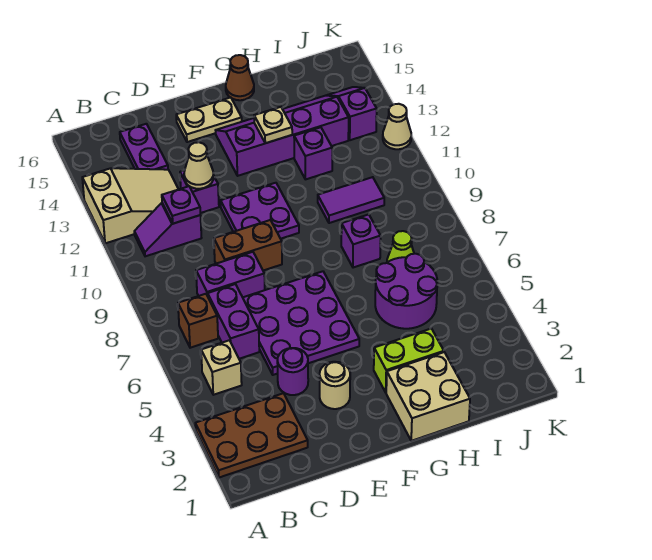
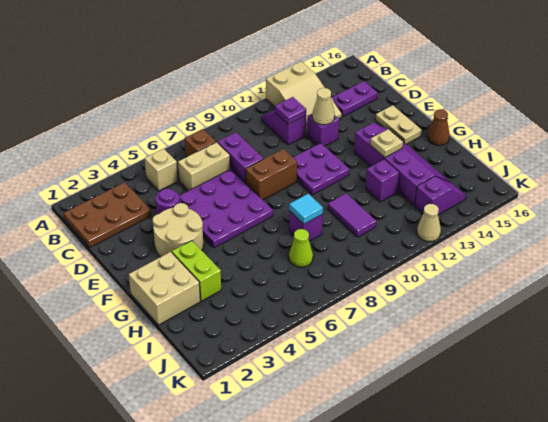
brown plate A2:C3 level 1 -> brown plate B1:C3 level 1
purple brick C6:C7 level 1 -> tan brick C6:C7 level 1
brown brick D9:E9 level 1 -> brown brick E8:E9 level 1
tan round brick E3 level 1 -> tan round brick E3:F4 level 1
purple round brick H5:I6 level 1 -> none
none -> cyan tile H8 level 2

